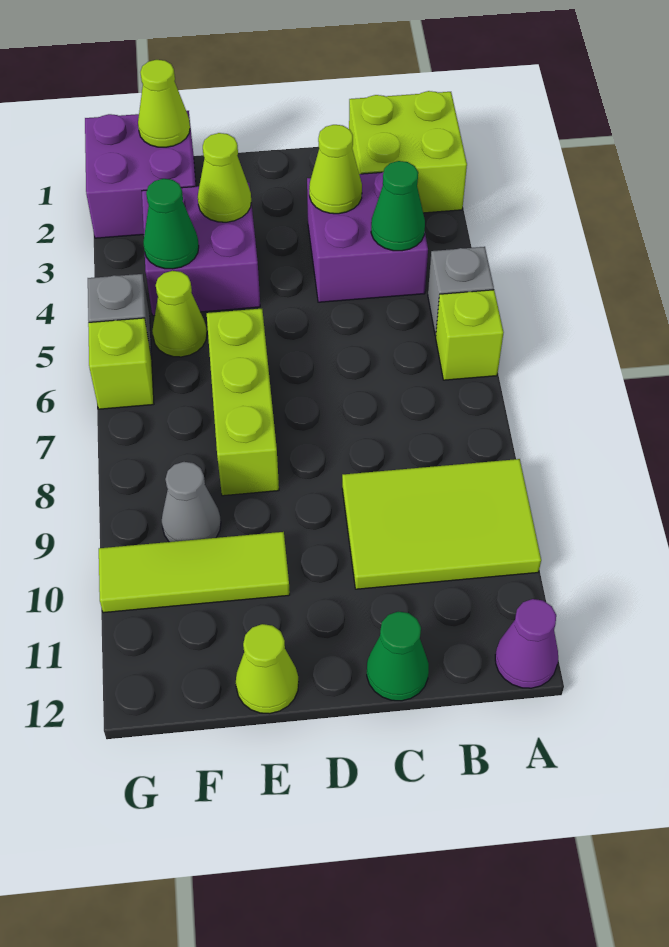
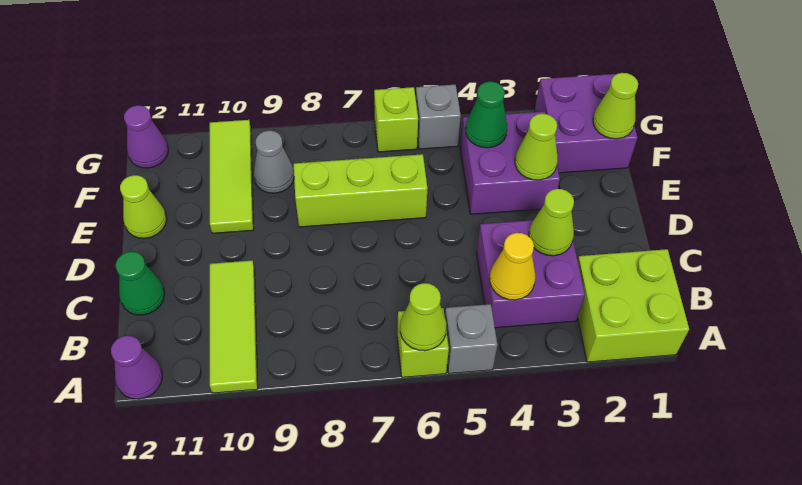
lime tile A9:C10 level 1 -> lime tile A10:C10 level 1
green cone B4 level 2 -> yellow cone B4 level 2
lime cone F5 level 1 -> lime cone A6 level 2
none -> purple cone G12 level 1

